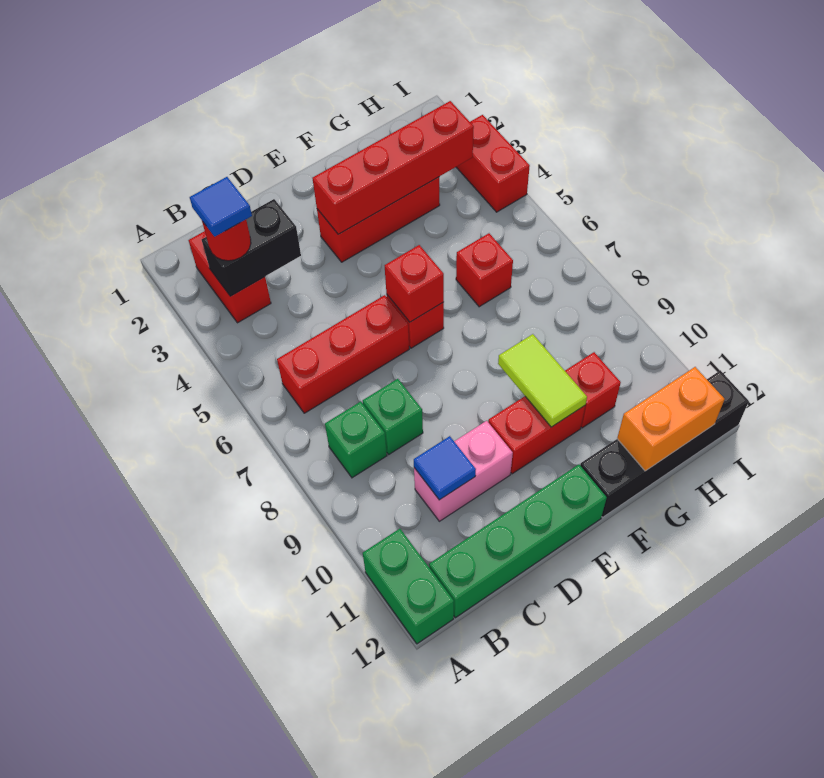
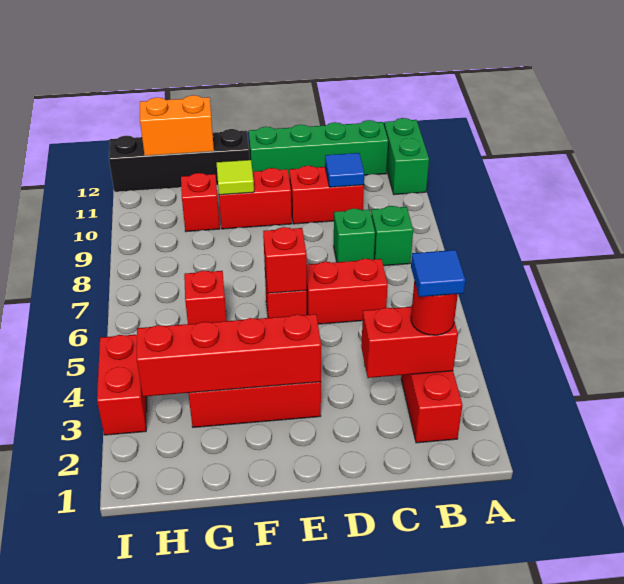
black brick B3:C3 level 2 -> red brick B3:C3 level 2
red brick B6:D6 level 1 -> red brick C6:D6 level 1
pink brick C10:D10 level 1 -> red brick C10:D10 level 1
lime tile F9:F10 level 2 -> lime tile F10 level 2

